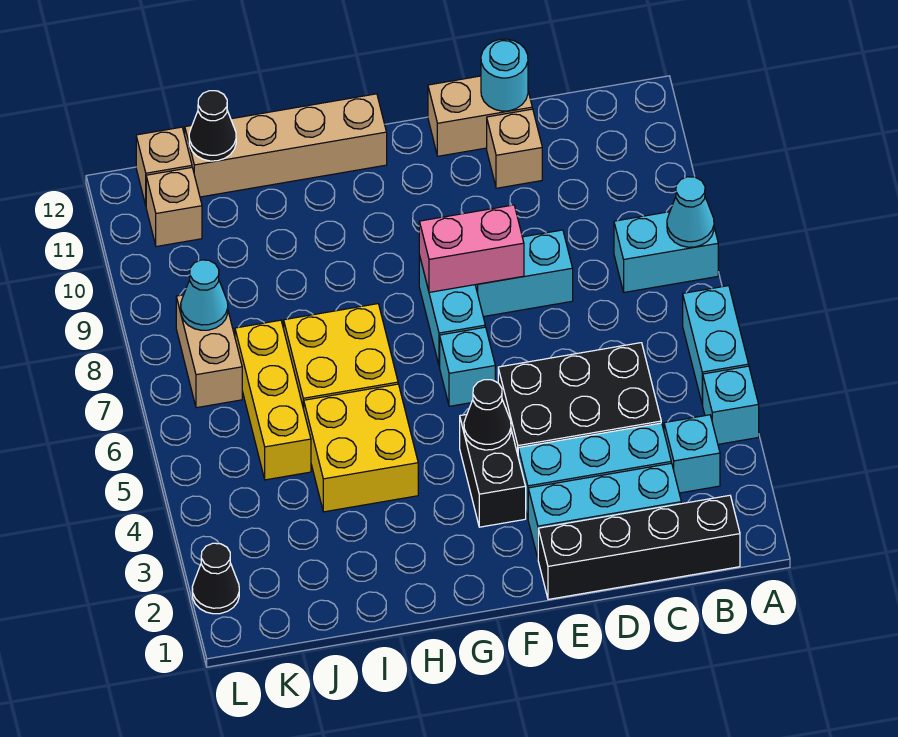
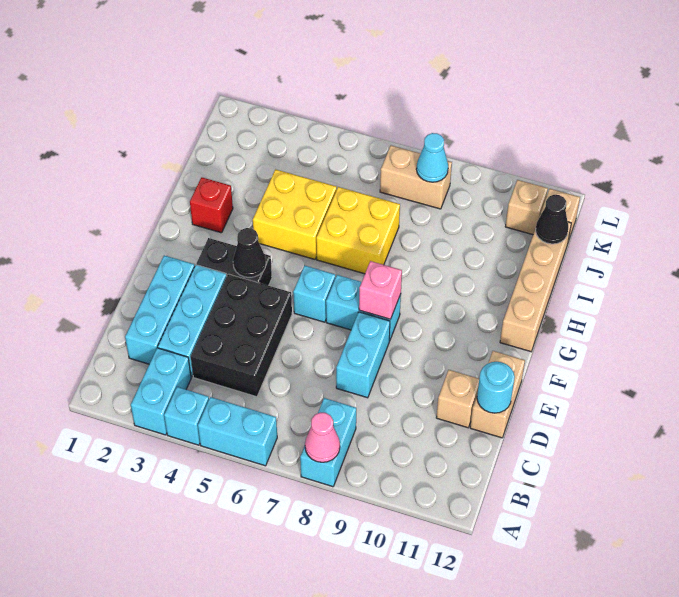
cyan cone A8 level 2 -> pink cone A8 level 2
black brick B1:E1 level 1 -> none
cyan brick B3 level 1 -> cyan brick A3:B3 level 1
pink brick E8:F8 level 2 -> pink brick F8 level 2
none -> red brick H2 level 1
yellow brick J5:J7 level 1 -> none
black cone L2 level 1 -> none

